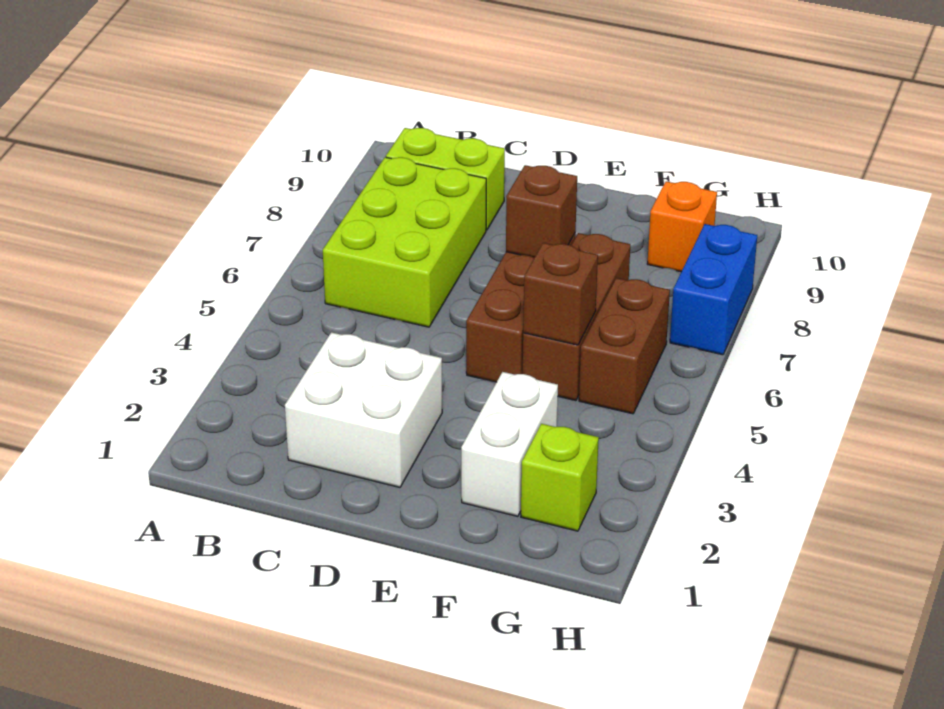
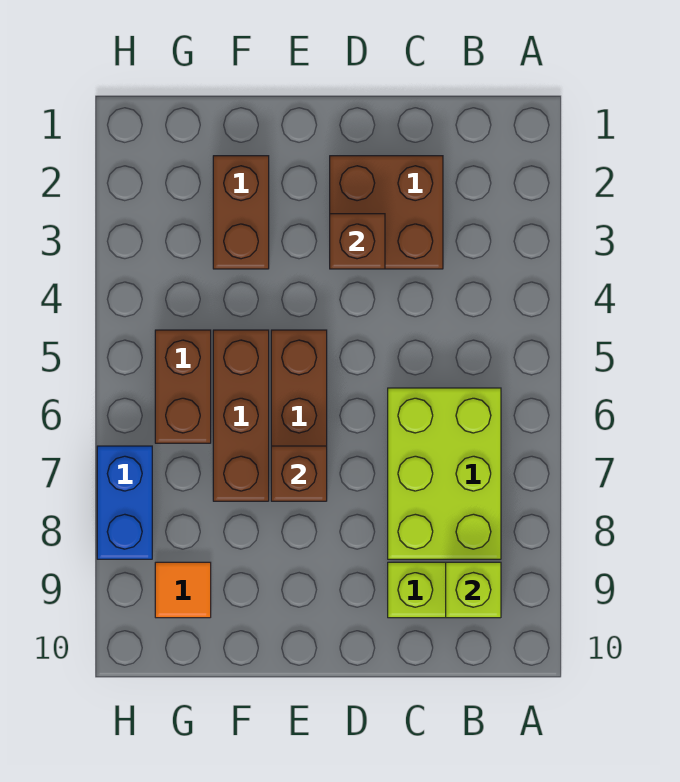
white brick C2:D3 level 1 -> brown brick C2:D3 level 1
white brick F2:F3 level 1 -> brown brick F2:F3 level 1
brown brick F5 level 2 -> brown brick D3 level 2
lime brick G2 level 1 -> lime brick B9 level 2
orange brick G9 level 1 -> orange tile G9 level 1

